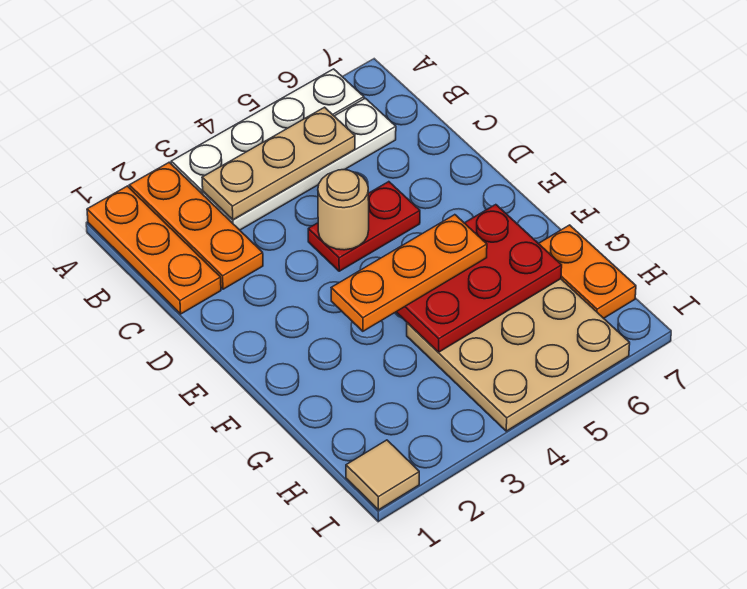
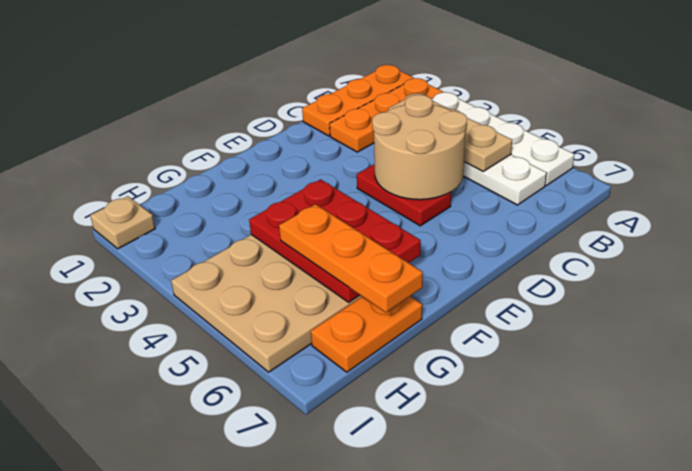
tan round brick D4 level 2 -> tan round brick C4:D5 level 2
orange plate F3:F5 level 3 -> orange plate G5:G7 level 3
tan tile I1 level 1 -> tan plate I1 level 1

